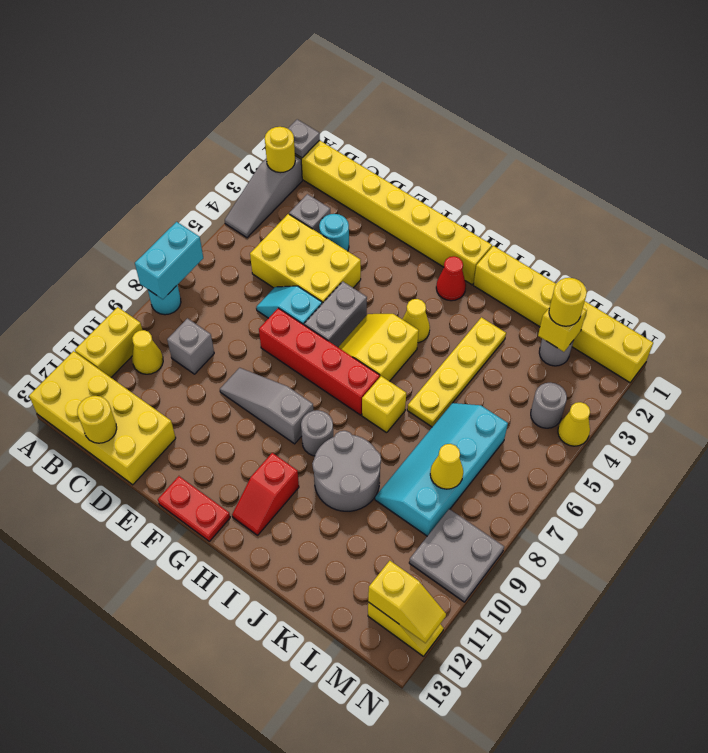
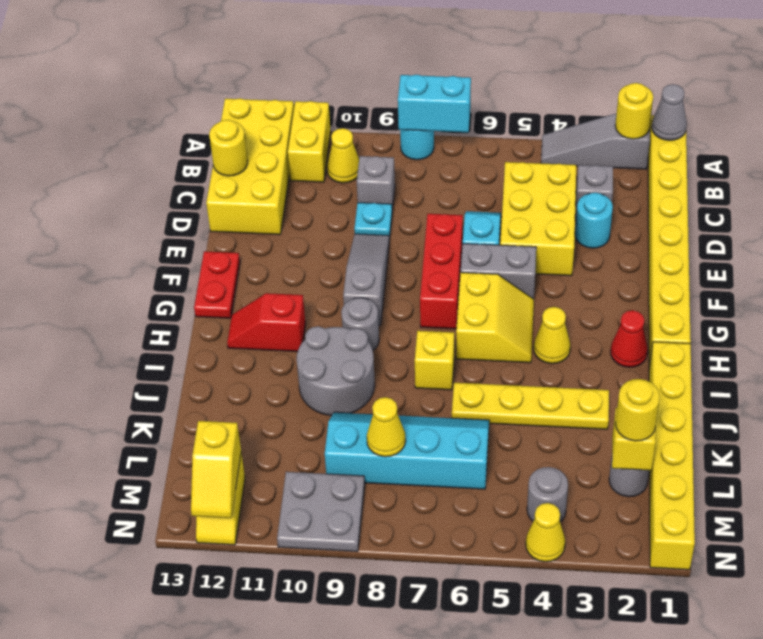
grey plate A1 level 2 -> grey cone A1 level 2
yellow brick A10:A11 level 1 -> yellow brick A11:B11 level 1
none -> cyan plate D9 level 1
red brick E7:H7 level 1 -> red brick E7:G7 level 1
yellow slope G5:H6 level 1 top H -> yellow slope G5:H6 level 1 top 6

